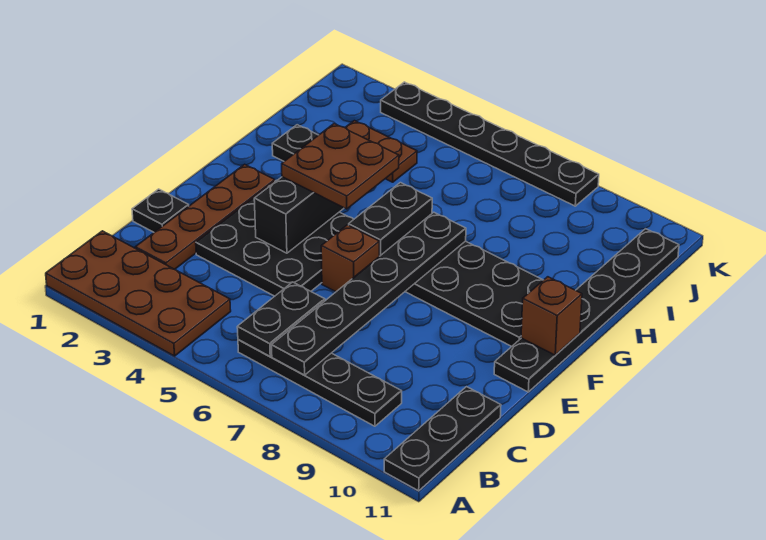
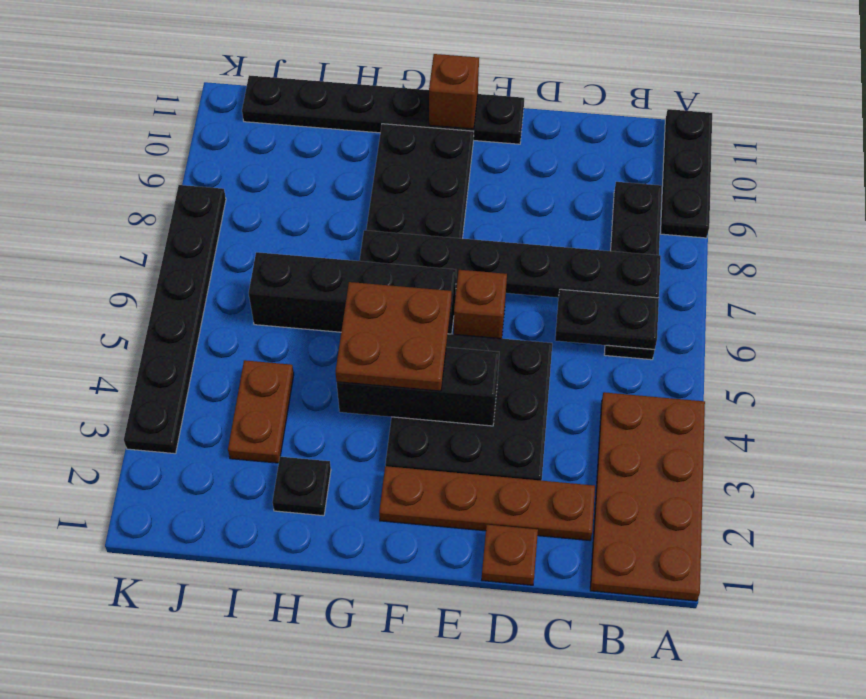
black plate A11:C11 level 1 -> black plate A9:A11 level 1
black plate D1 level 1 -> brown plate D1 level 1
black brick F6:G6 level 1 -> black brick F6:I6 level 1

